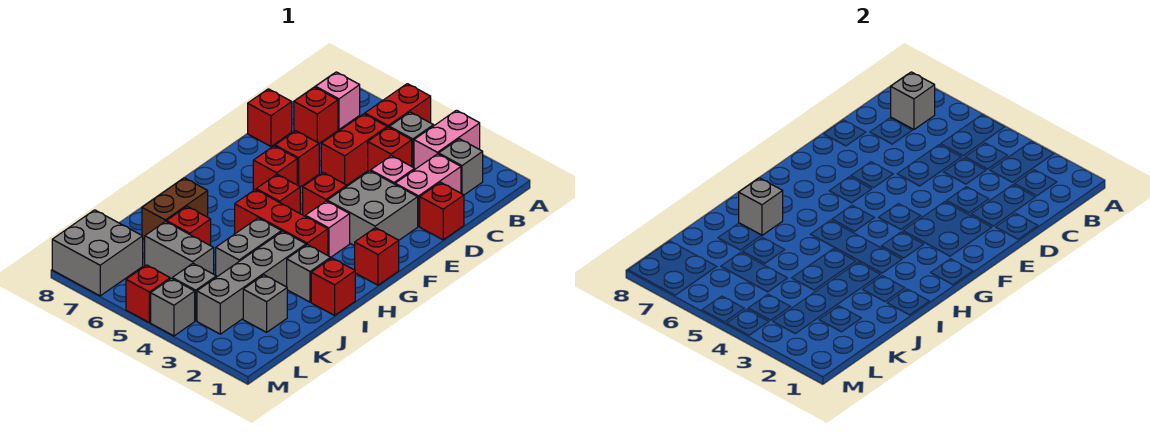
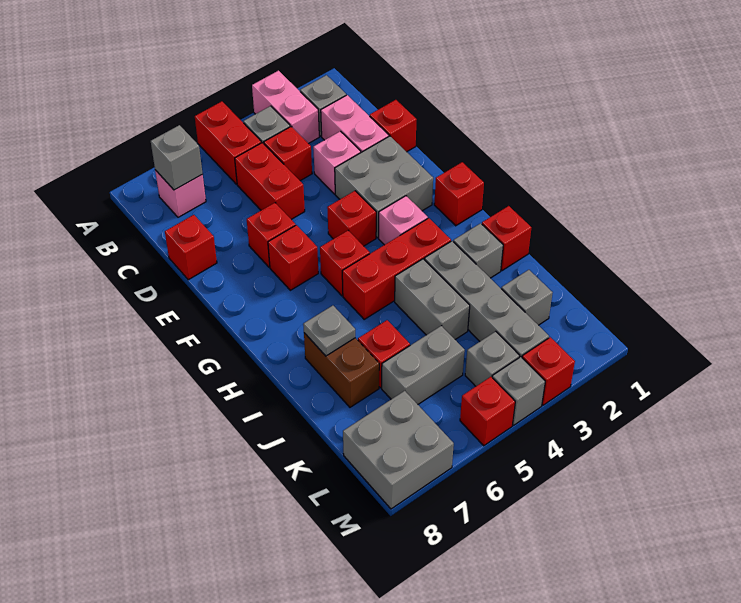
red brick C7 level 1 -> red brick M3 level 1
grey brick I7 level 2 -> grey plate I7 level 2

